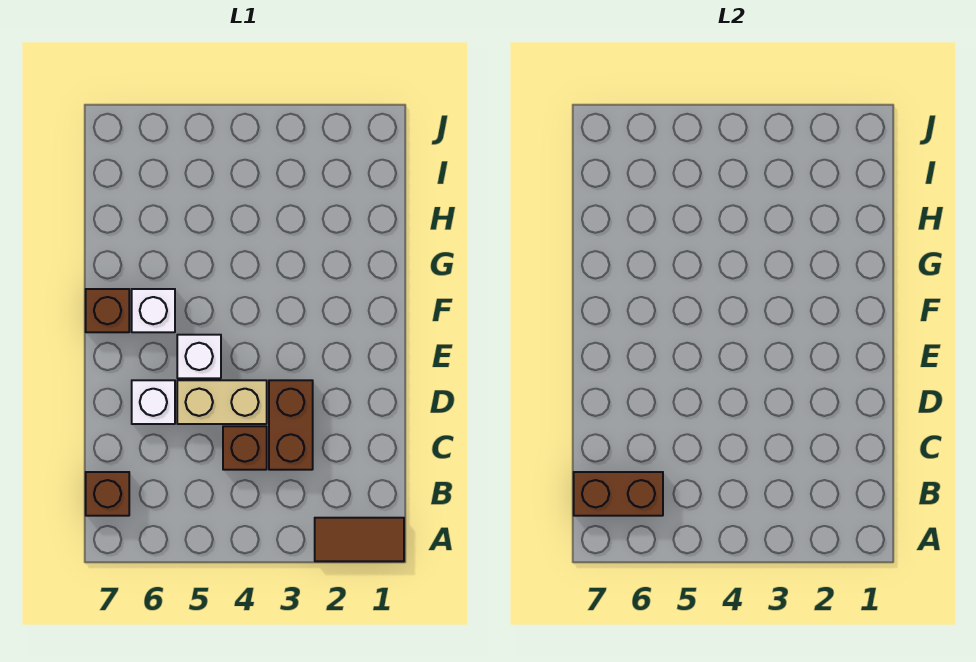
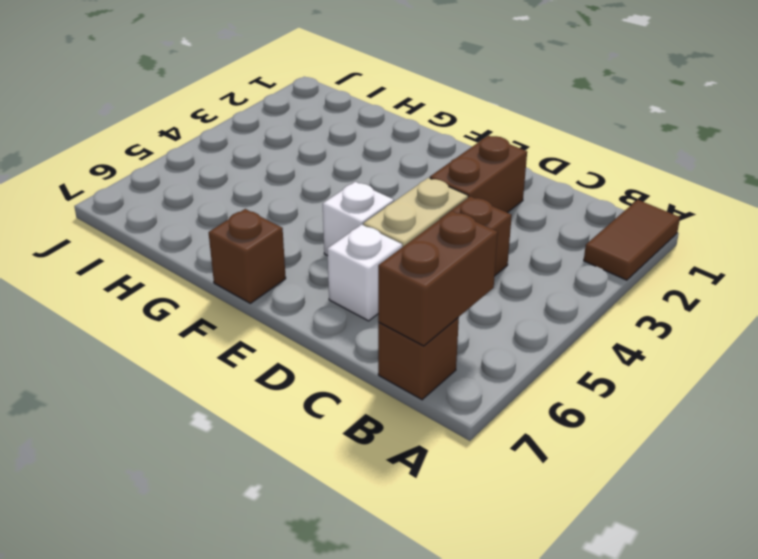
brown brick C3:D3 level 1 -> brown brick D2:D3 level 1
white brick F6 level 1 -> none

